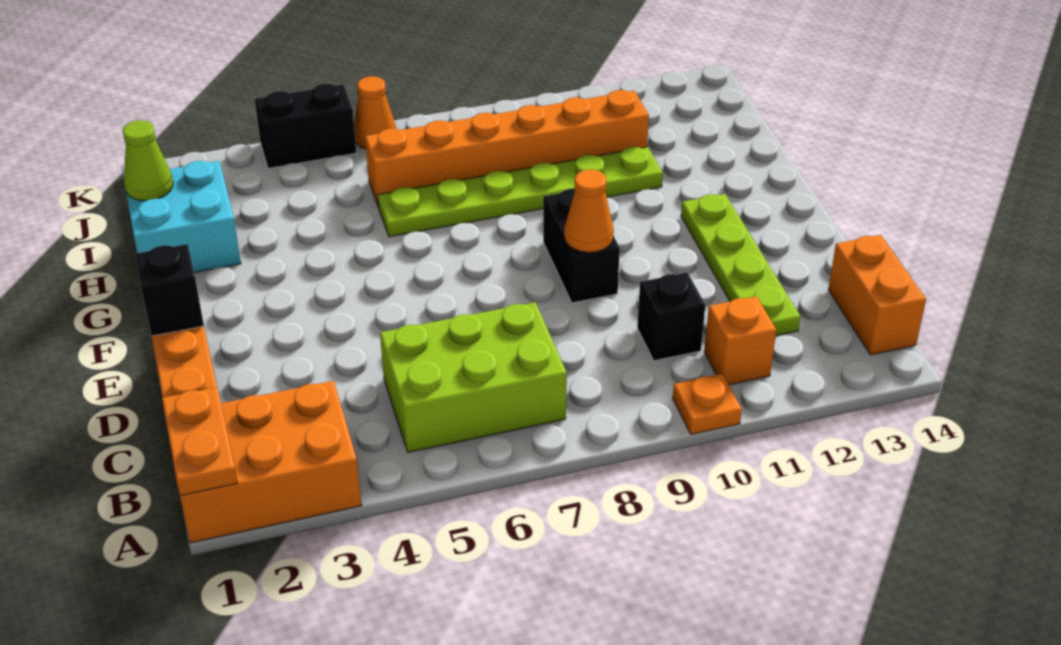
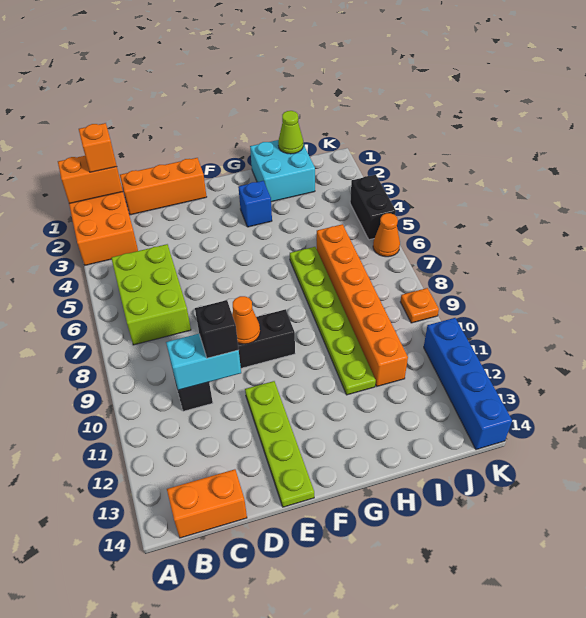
orange plate A1:B1 level 2 -> orange brick A1:B1 level 2
orange plate A10 level 1 -> orange plate K9 level 1
orange brick B11 level 1 -> orange brick B1 level 3
none -> cyan brick C10:D10 level 2
lime plate C12:F12 level 1 -> lime plate E11:E14 level 1
black brick E1 level 2 -> black brick D10 level 3
none -> blue brick G3 level 1
none -> blue brick K11:K14 level 1

